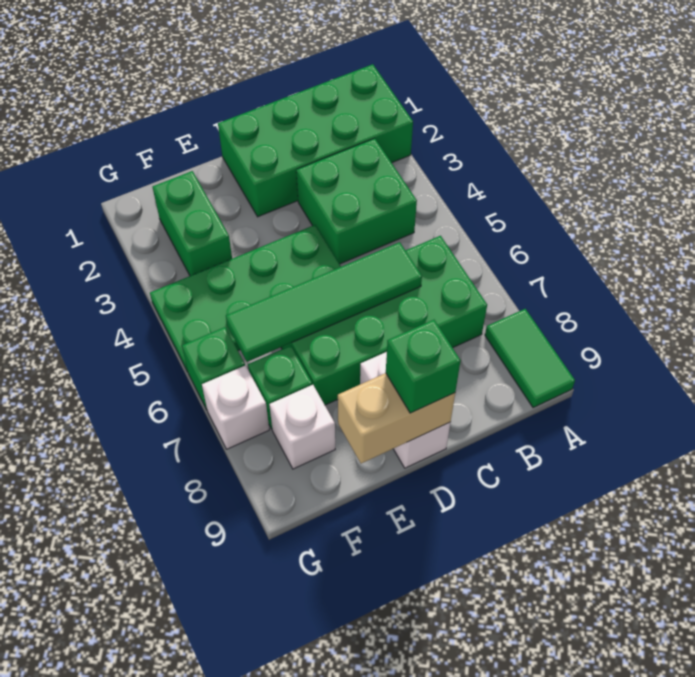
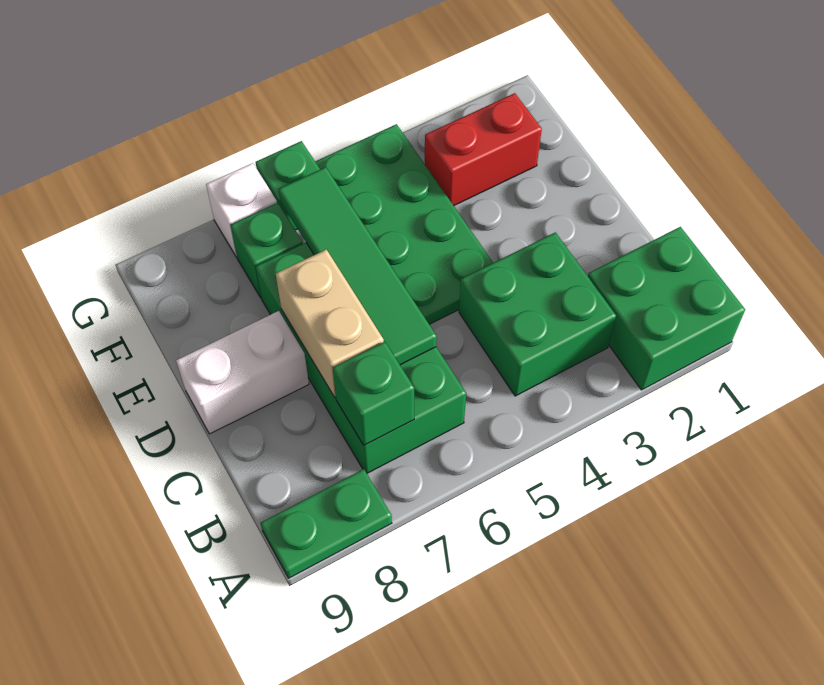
green brick A1:D2 level 1 -> green brick A1:B2 level 1
green tile A8:A9 level 1 -> green plate A8:A9 level 1
tan brick D9:E9 level 2 -> tan brick C7:D7 level 2
green brick D9 level 3 -> green brick B7 level 2
green brick F2:F3 level 1 -> red brick F2:F3 level 1
white brick F8 level 1 -> none

